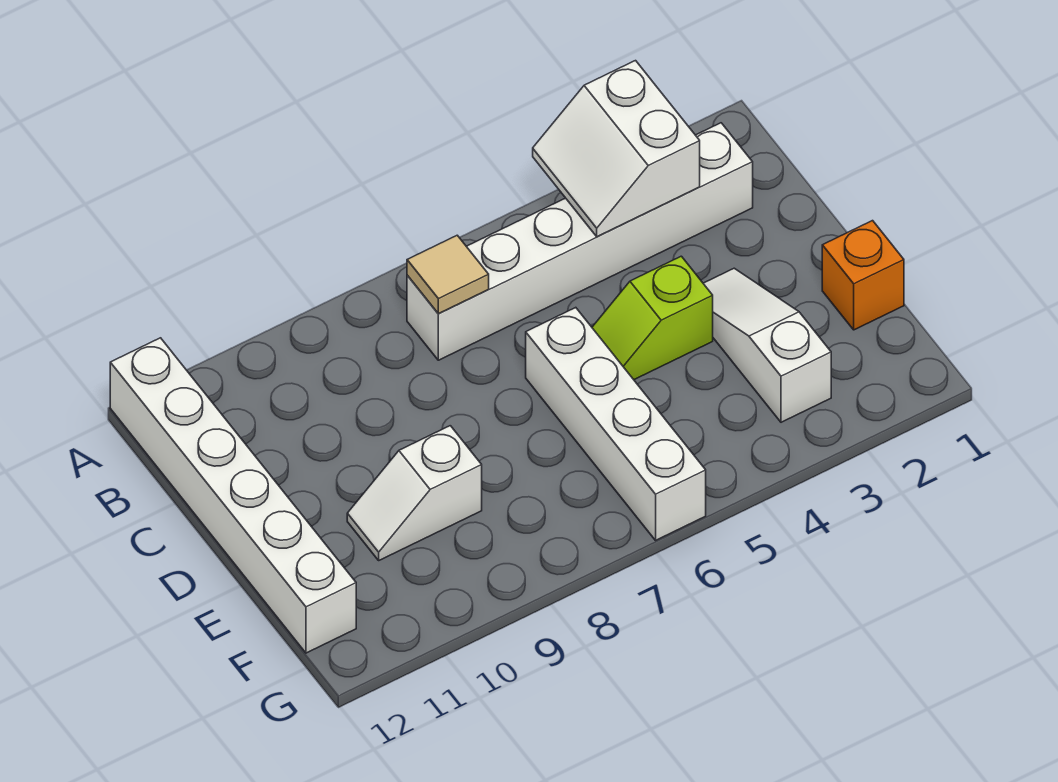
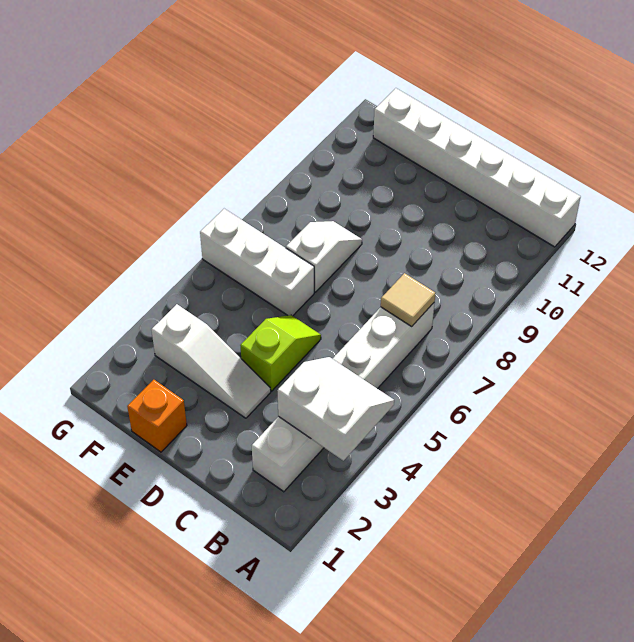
white brick D6:G6 level 1 -> white brick E6:G6 level 1
white slope E9:E10 level 1 top 9 -> white slope E7:E8 level 1 top 7

